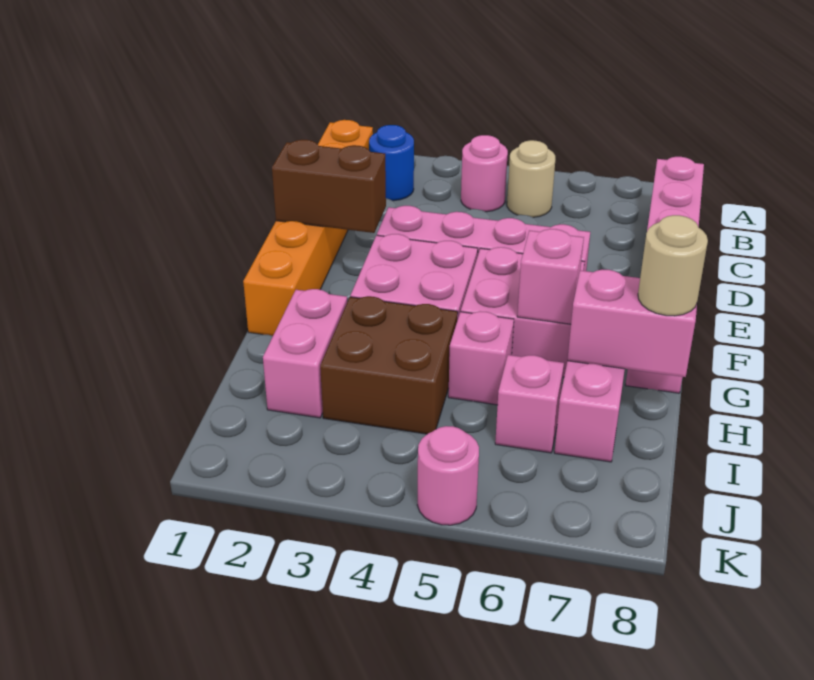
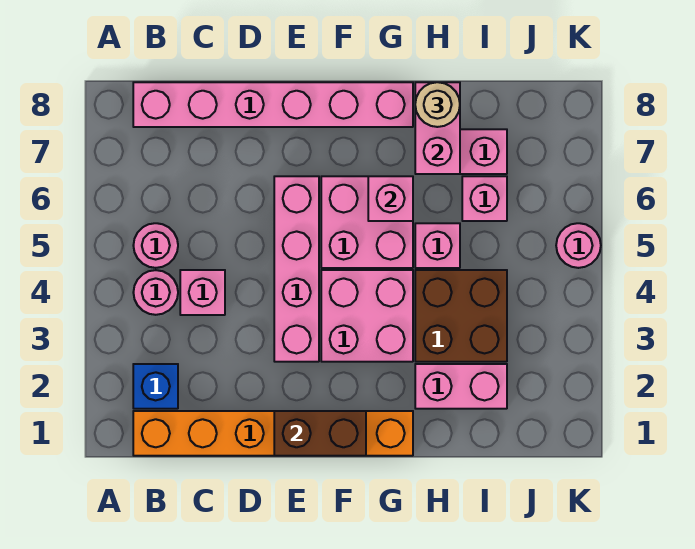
blue round brick B2 level 1 -> blue brick B2 level 1
tan round brick B5 level 1 -> pink round brick B5 level 1
none -> pink brick C4 level 1
brown brick E1:E2 level 2 -> brown brick E1:F1 level 2

